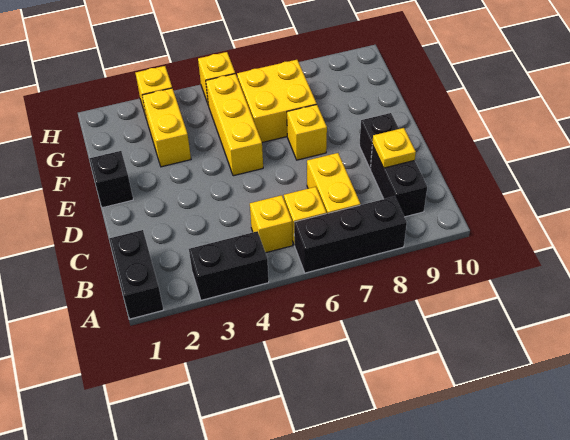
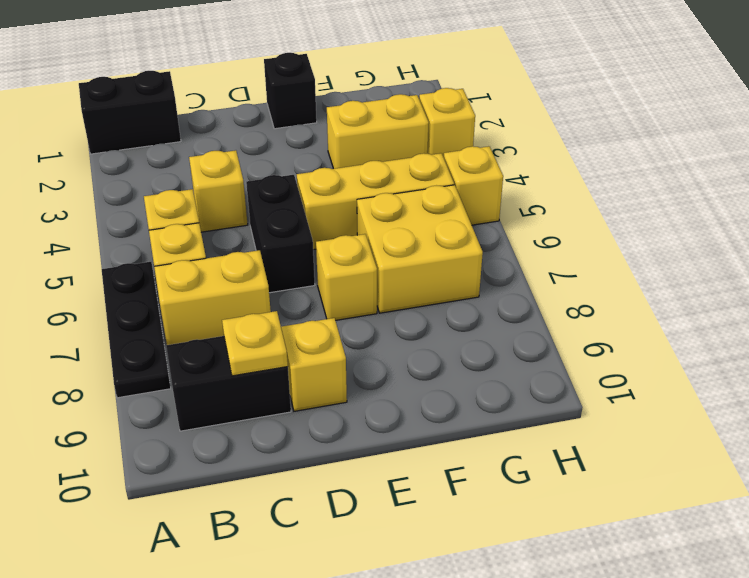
black brick A3:A4 level 1 -> black brick D5:D6 level 1
black brick A6:A8 level 1 -> black plate A6:A8 level 1
none -> yellow brick C4 level 1
black brick D9 level 1 -> yellow brick D9 level 1

